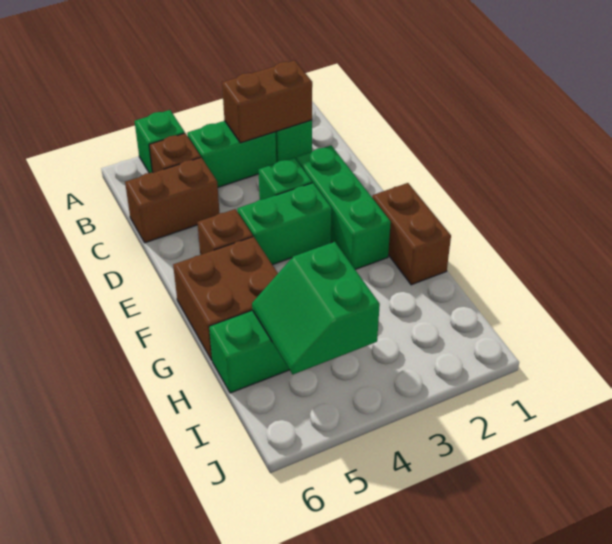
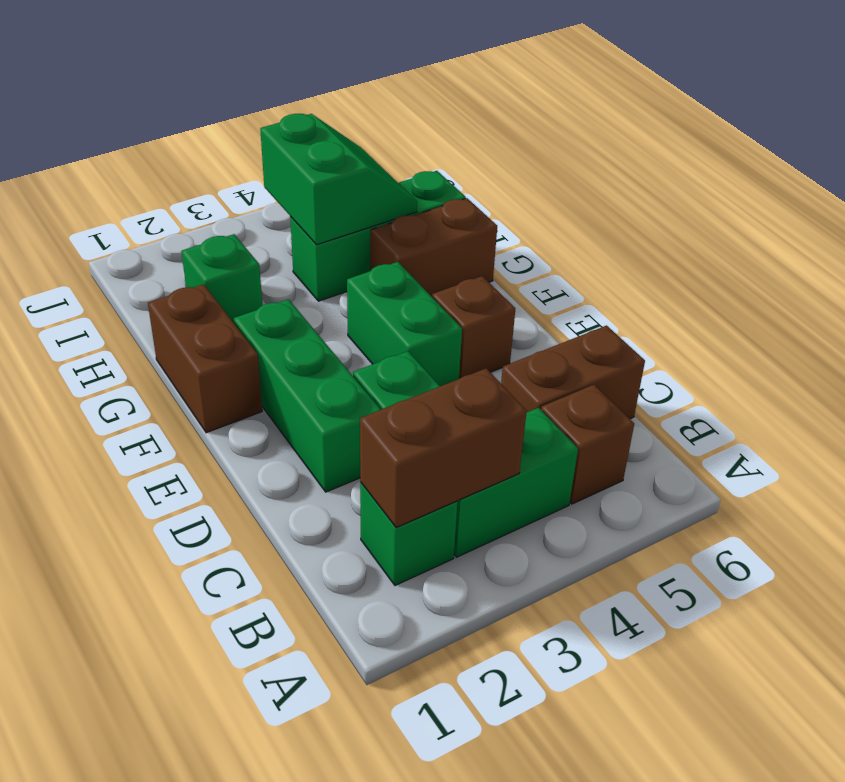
green brick A5 level 1 -> green brick H2 level 1
green brick E3:E4 level 1 -> green brick E4:F4 level 1
brown brick F5:G6 level 1 -> brown brick G5:G6 level 1

